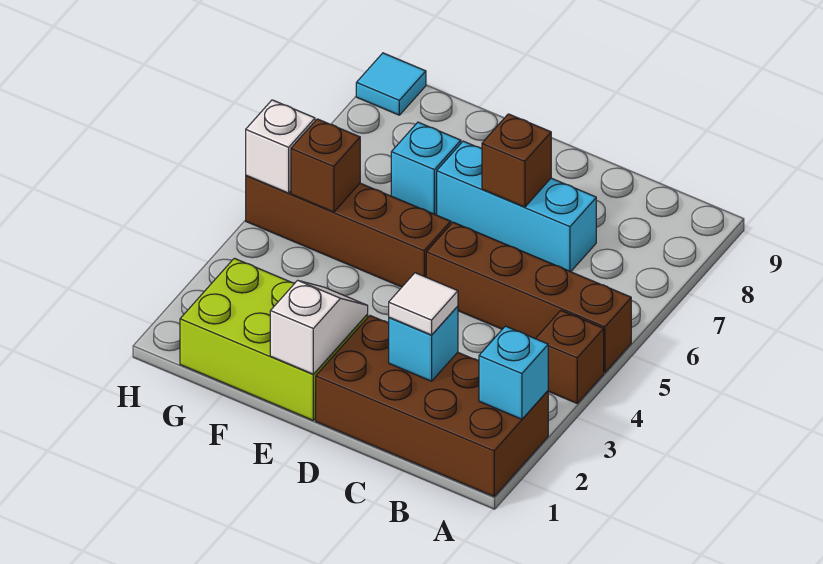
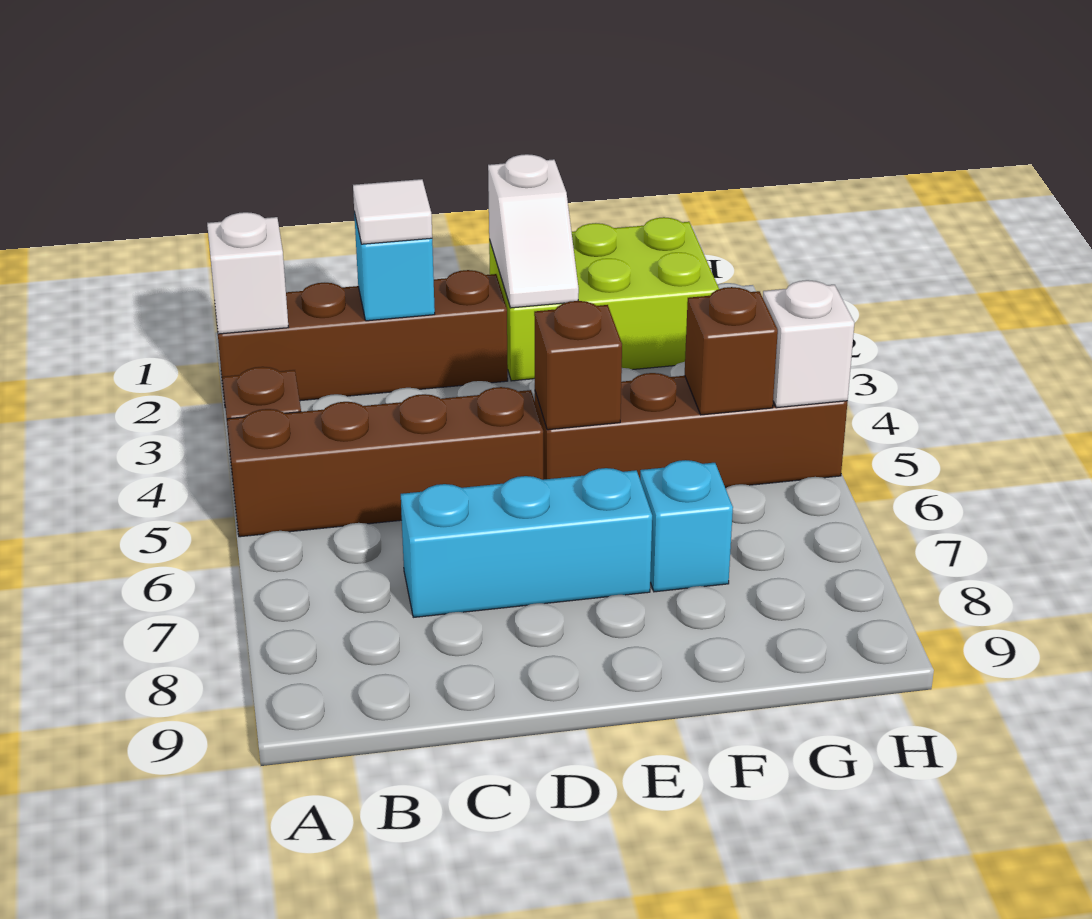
brown brick A1:D2 level 1 -> brown brick A2:D2 level 1
cyan brick A2 level 2 -> white brick A2 level 2
brown brick D7 level 2 -> brown brick E5 level 2
cyan tile H9 level 1 -> none

